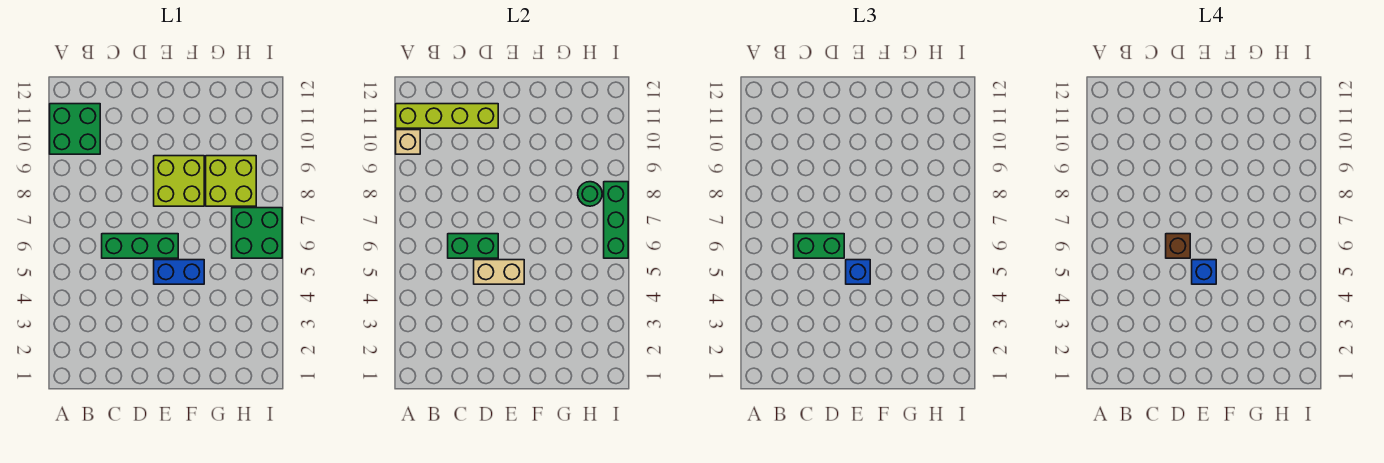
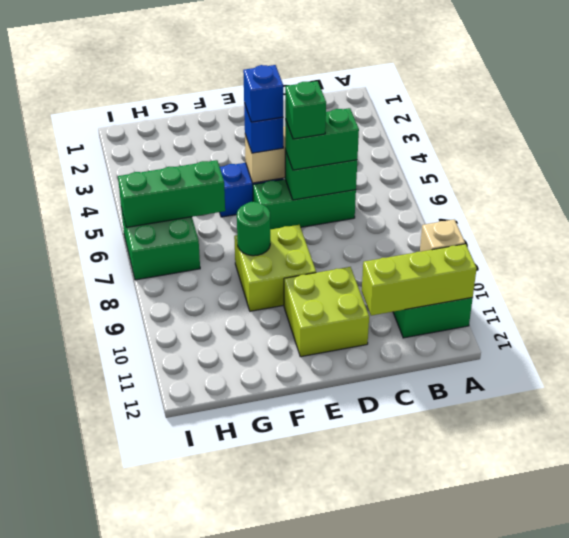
lime brick A11:D11 level 2 -> lime brick A11:C11 level 2
brown brick D6 level 4 -> green brick D6 level 4
lime brick G8:H9 level 1 -> lime brick D10:E11 level 1
green round brick H8 level 2 -> green round brick F8 level 2
green brick I6:I8 level 2 -> green brick G6:I6 level 2

